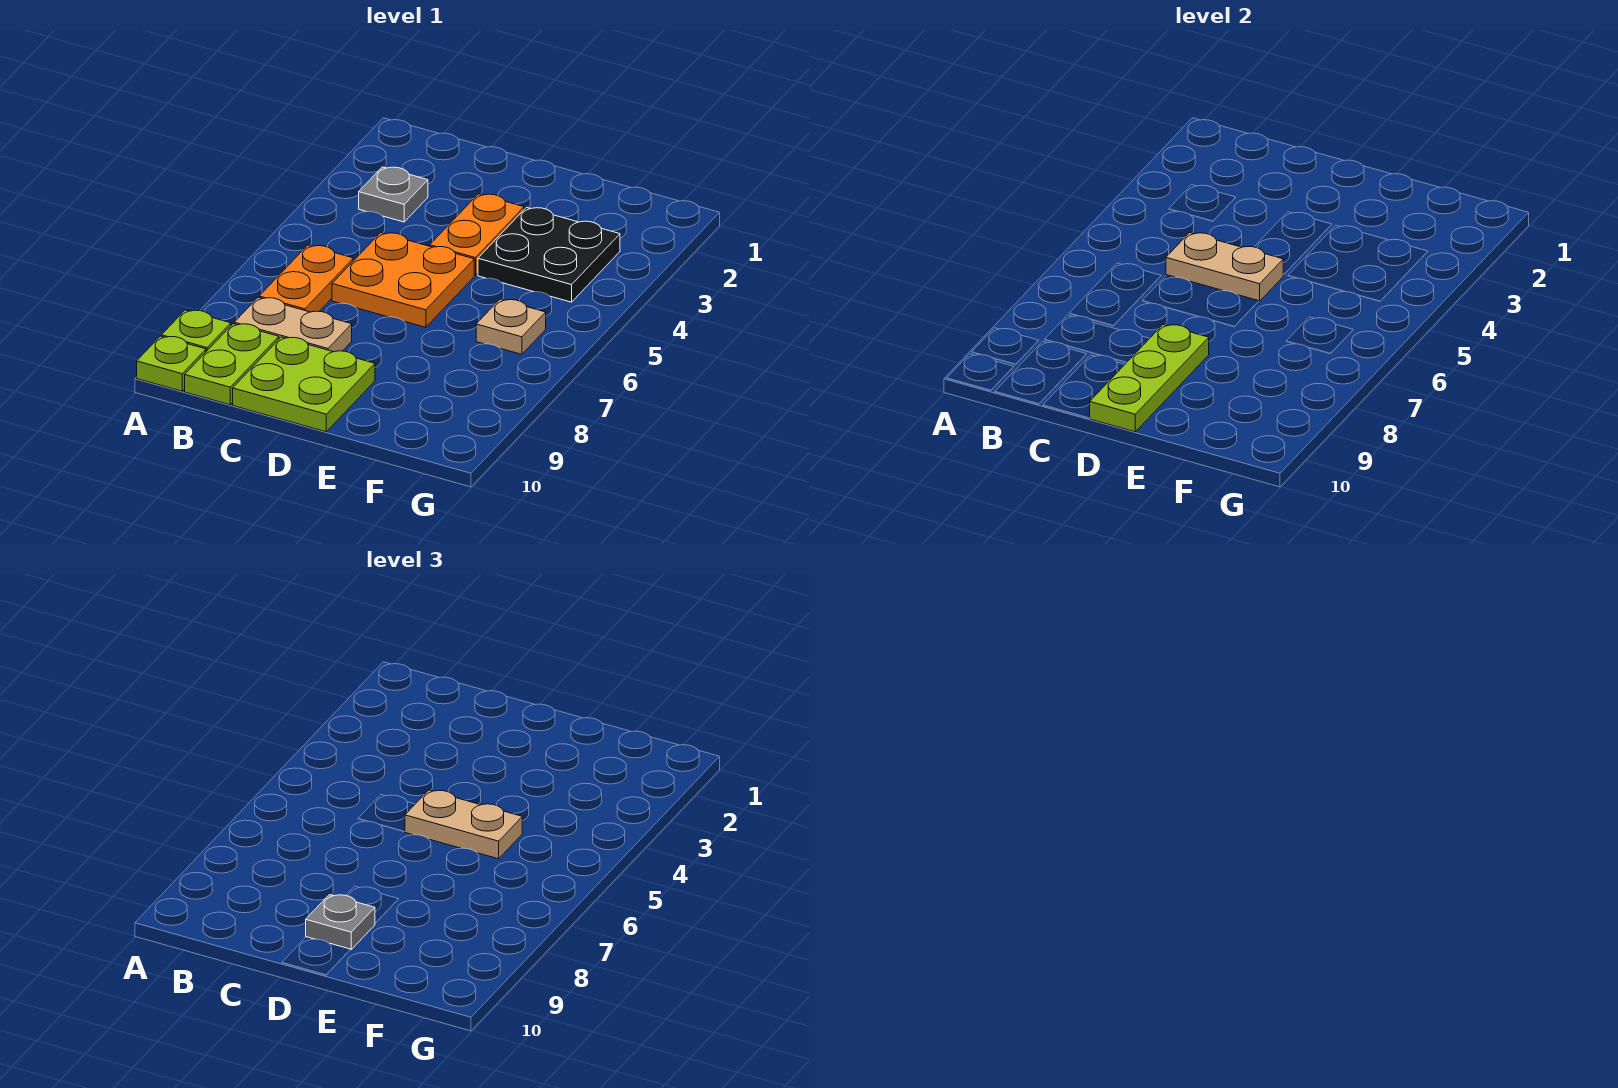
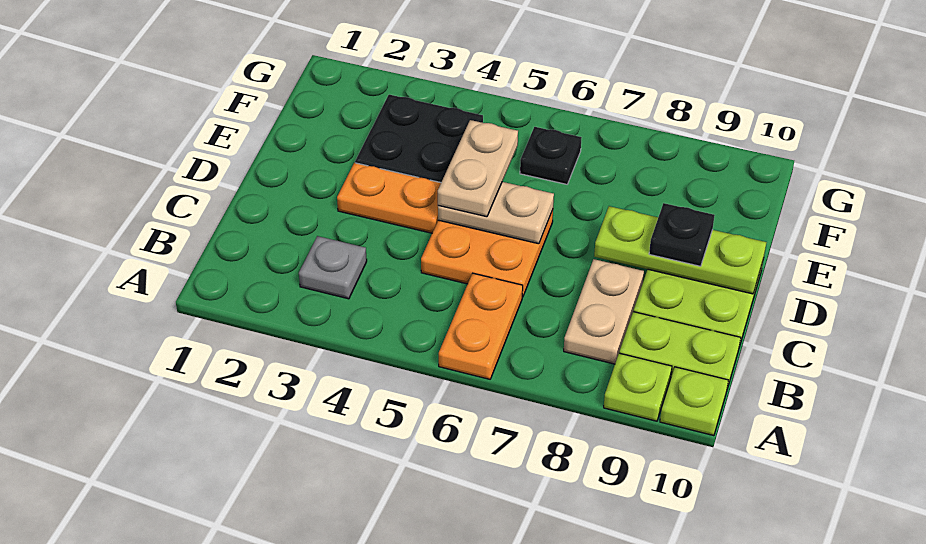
orange plate B6:B7 level 1 -> orange plate A6:B6 level 1
tan plate C5:D5 level 2 -> tan plate D5:D6 level 2
grey plate D9 level 3 -> black plate D9 level 3
tan plate F6 level 1 -> black plate F6 level 1

